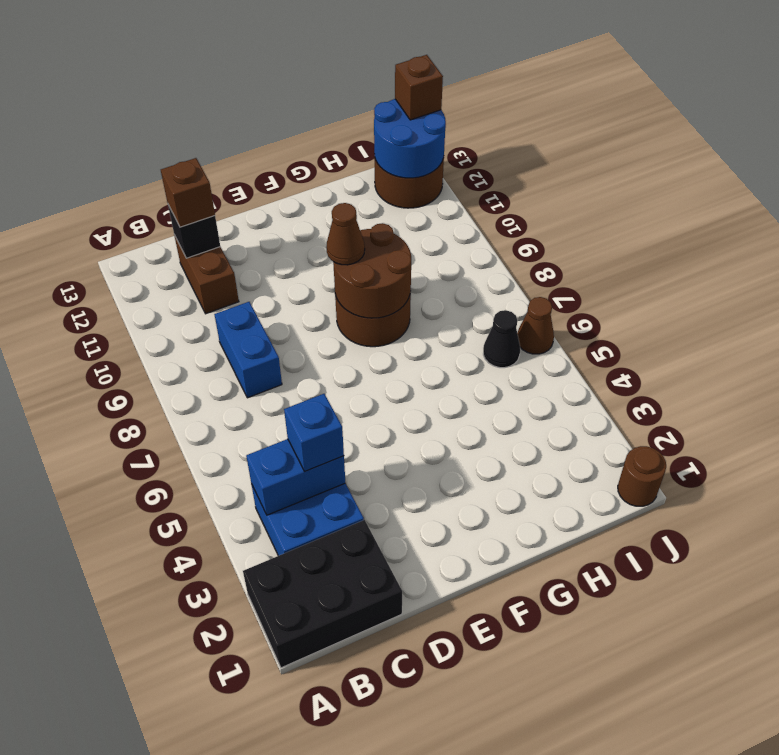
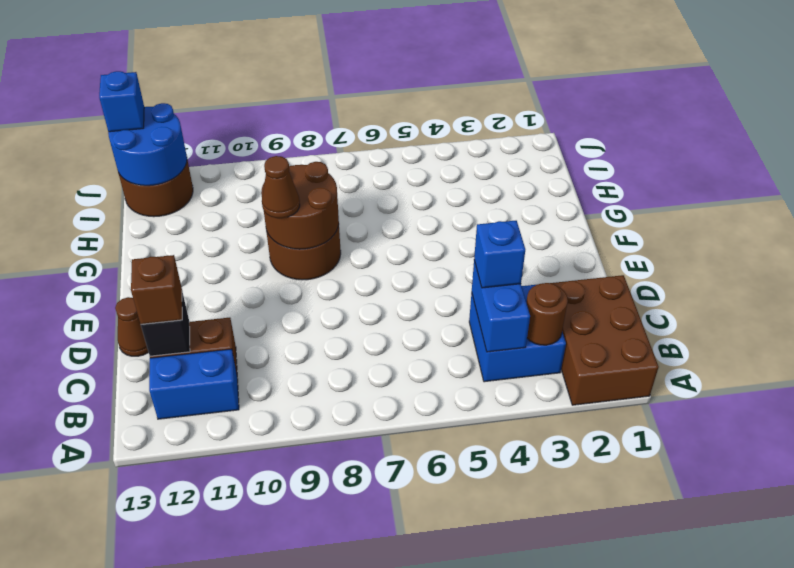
black brick A1:C2 level 1 -> brown brick A1:C2 level 1
blue brick C8:C9 level 1 -> blue brick B11:B12 level 1
black cone I6 level 1 -> none
brown round brick J1 level 1 -> brown round brick B3 level 2
brown cone J6 level 1 -> brown cone D13 level 1
brown brick J13 level 3 -> blue brick J13 level 3

